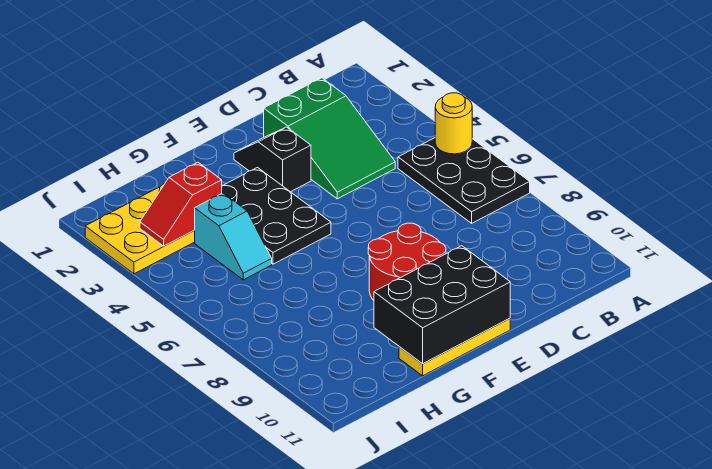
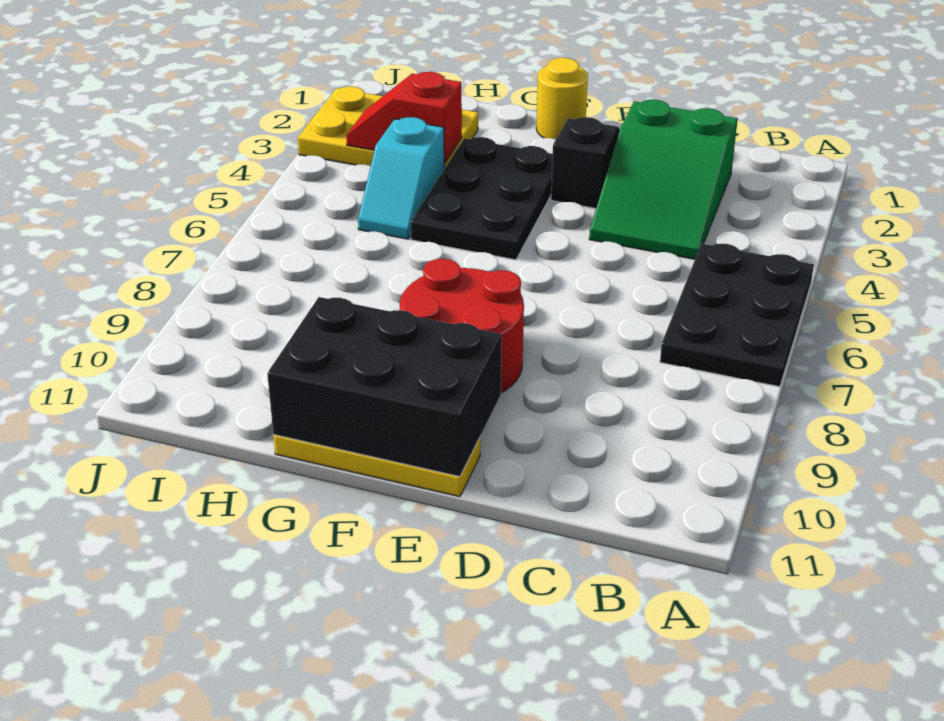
yellow round brick A5 level 2 -> yellow round brick F1 level 1

